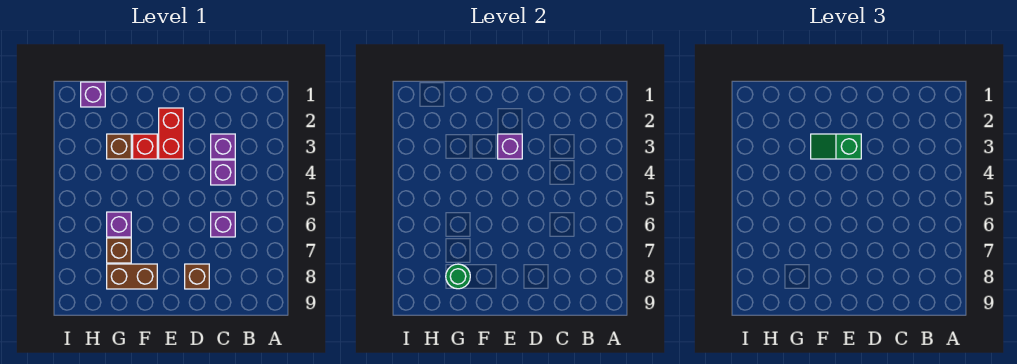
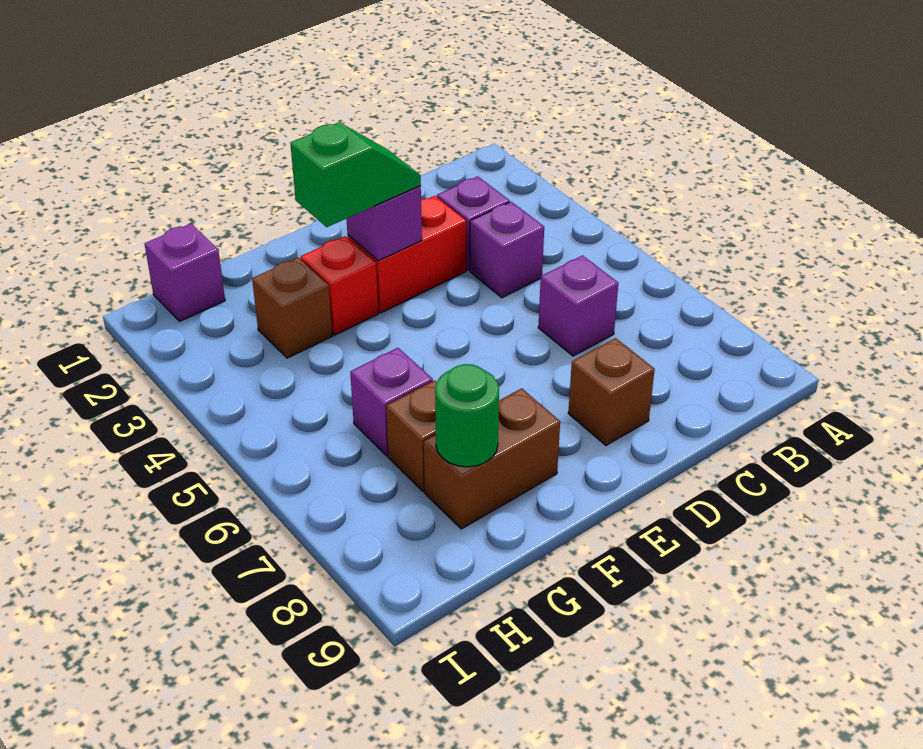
red brick E2:E3 level 1 -> red brick D3:E3 level 1
green slope E3:F3 level 3 top E -> green slope E3:F3 level 3 top F

